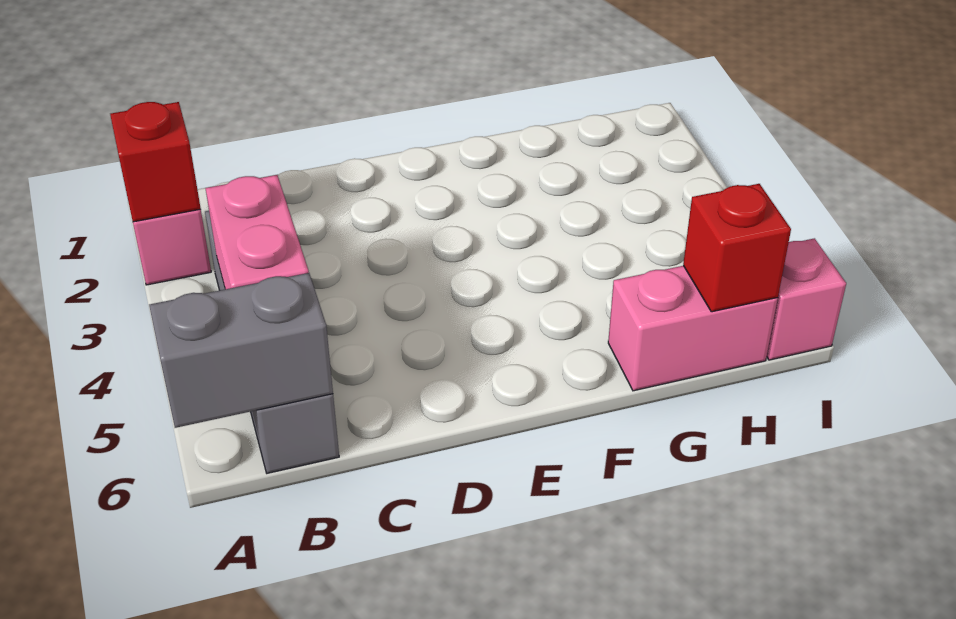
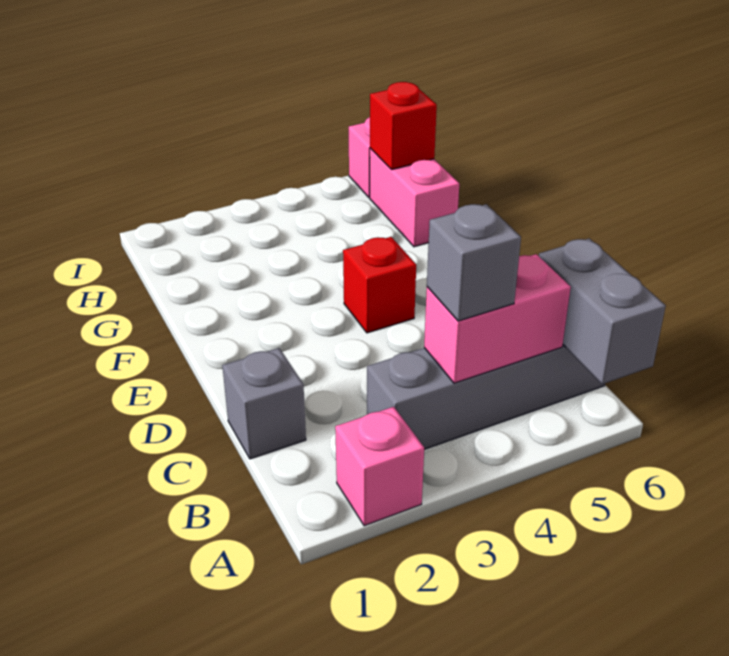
red brick A2 level 2 -> red brick E4 level 1
none -> grey brick B4 level 3
none -> grey brick C1 level 1

